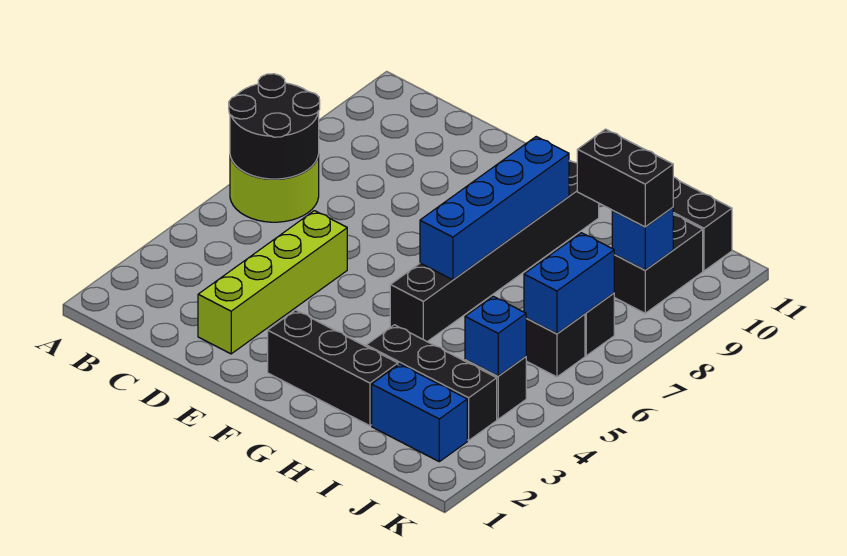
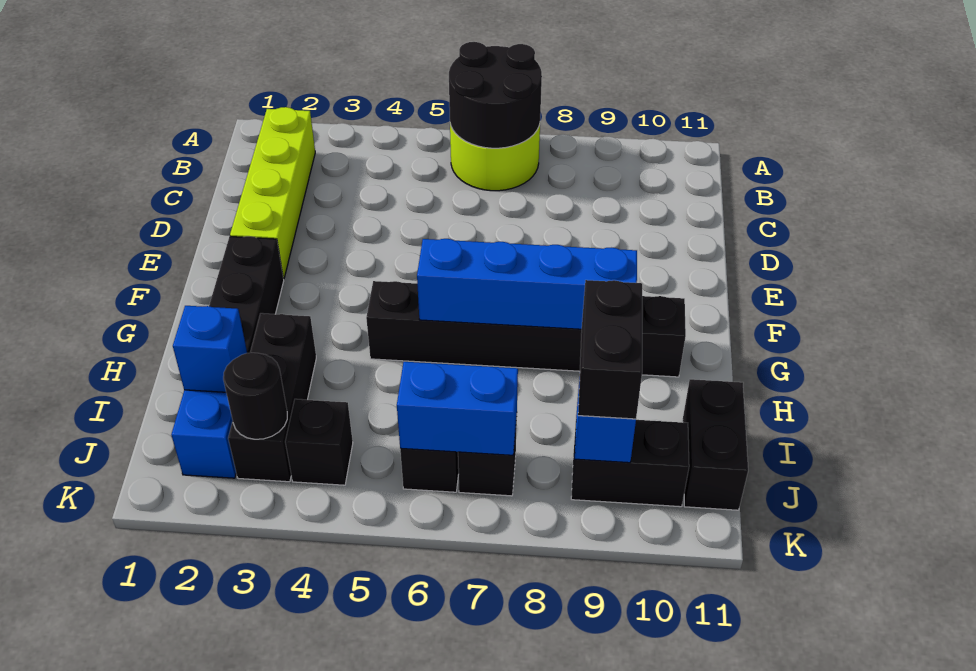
lime brick D2:D5 level 1 -> lime brick B2:E2 level 1
none -> black round brick J3 level 2
blue brick J4 level 2 -> blue brick I2 level 2

